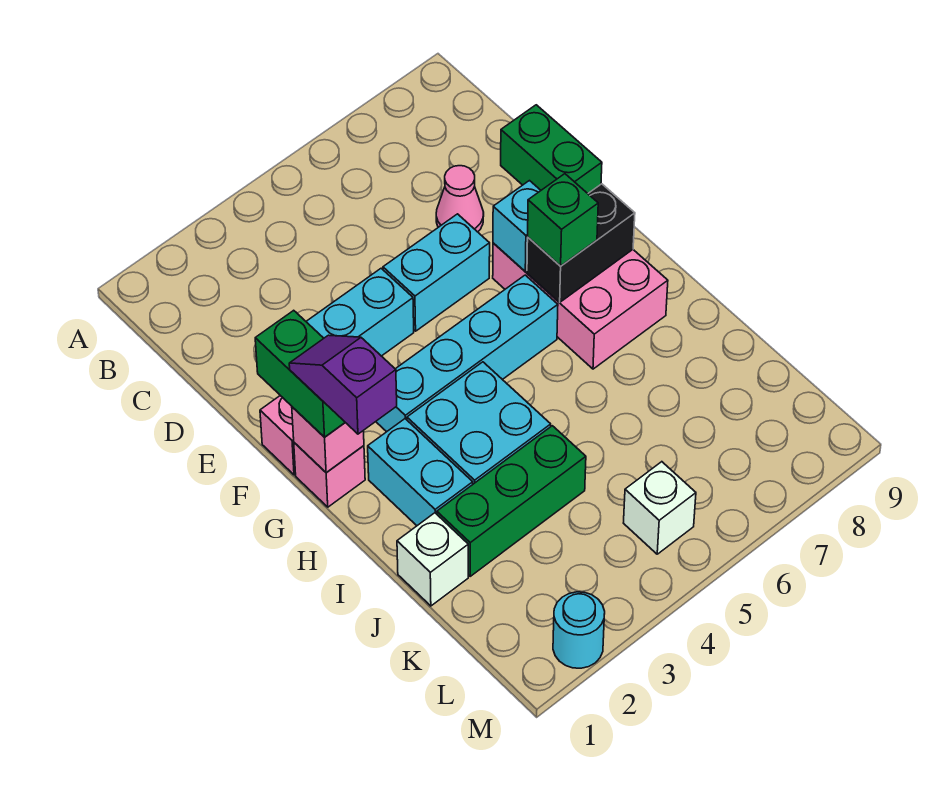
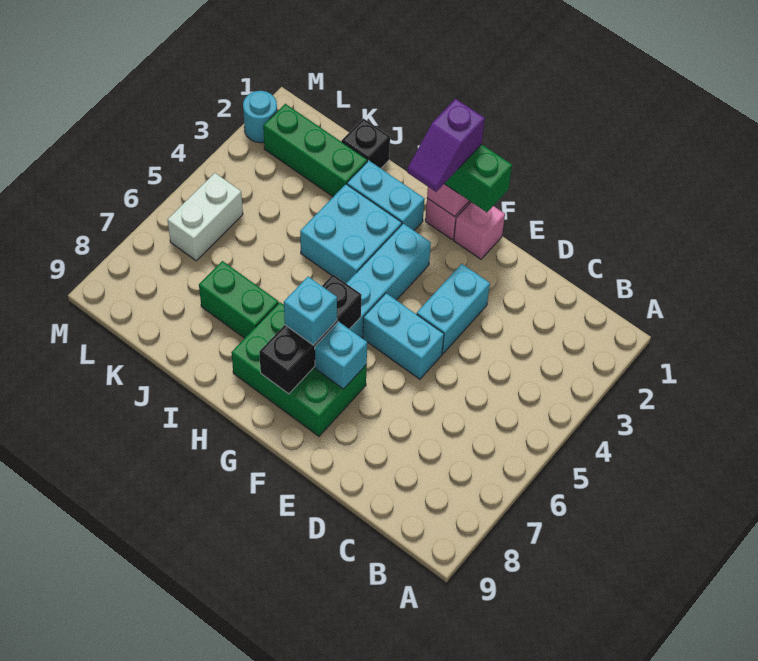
pink cone D7 level 1 -> none
green brick D9:E9 level 1 -> green brick I7:J7 level 1
cyan brick E5:E6 level 1 -> cyan brick E5:F5 level 1
pink brick F7:H8 level 1 -> green brick F7:H8 level 1
purple slope G1:H1 level 4 top H -> purple slope G1:G2 level 4 top 1
black brick G7:G8 level 2 -> black brick G6:G8 level 2
green brick G7 level 3 -> cyan brick G7 level 3
white brick J1 level 1 -> black brick J1 level 1
green brick J2:J4 level 1 -> green brick J2:L2 level 1
white brick L5 level 1 -> white brick L5:L6 level 1

